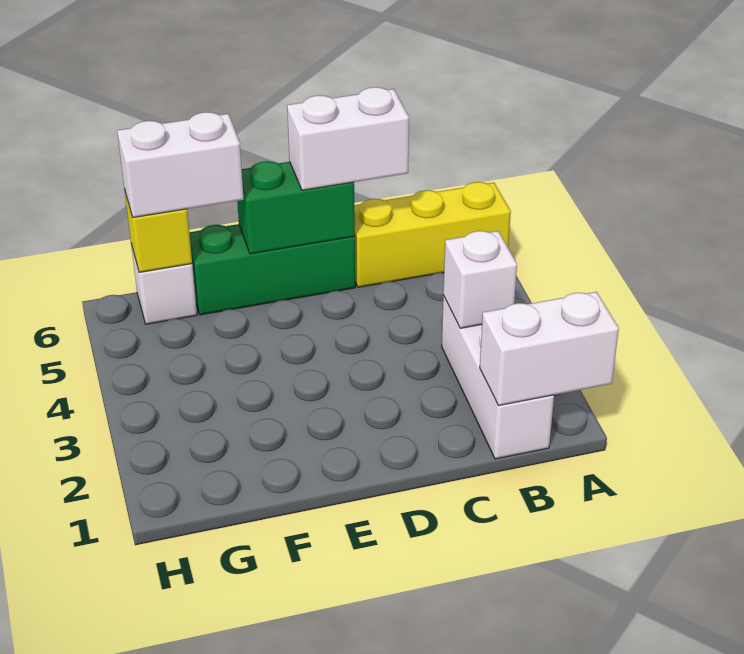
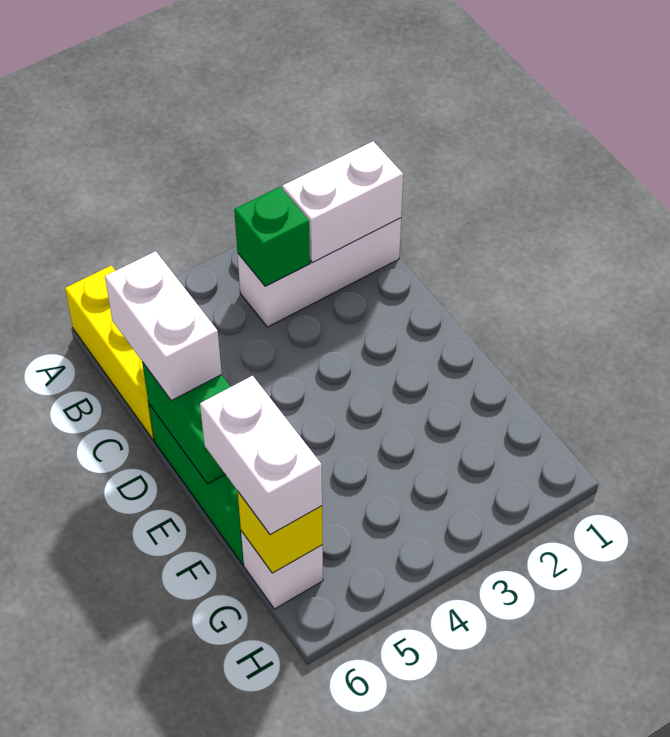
white brick A1:B1 level 2 -> white brick B1:B2 level 2
white brick B3 level 2 -> green brick B3 level 2

